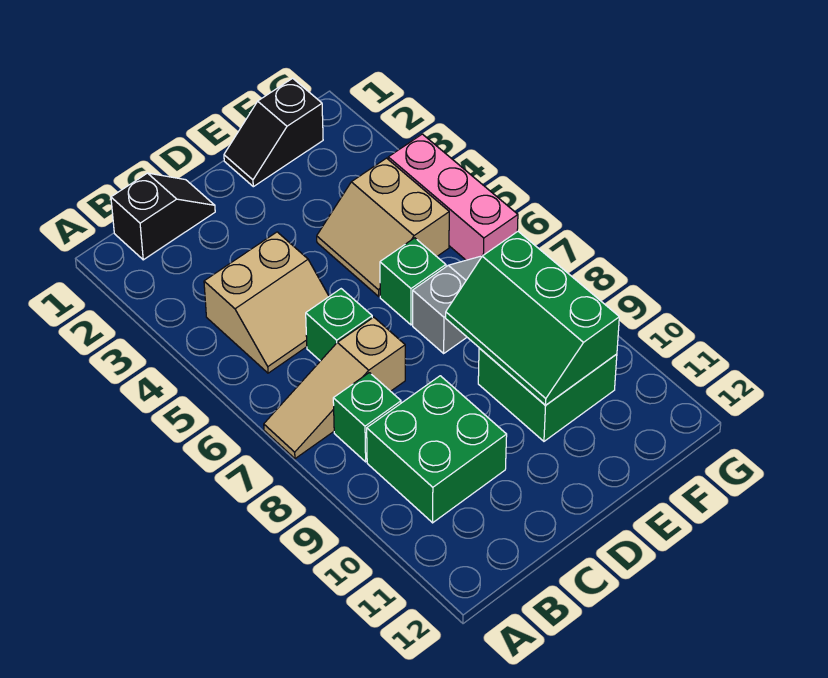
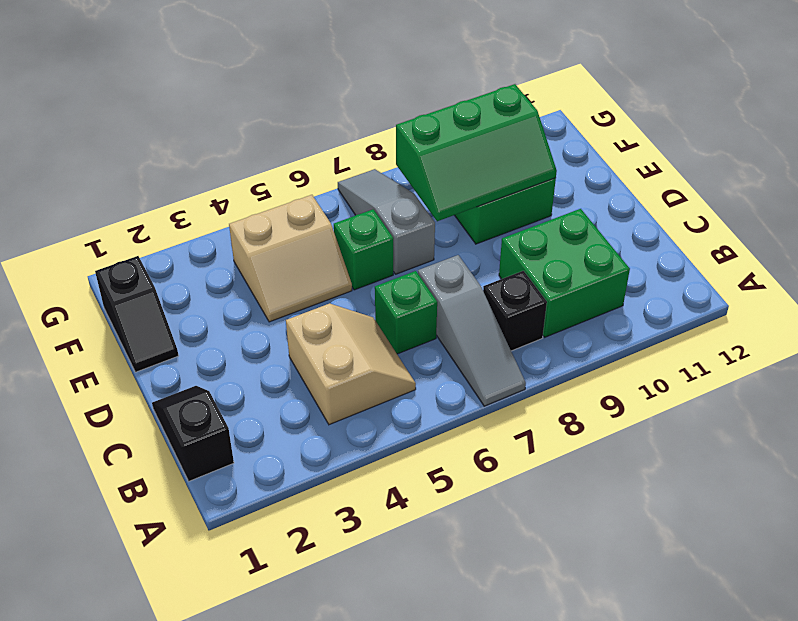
tan slope A7:C7 level 1 top C -> grey slope A7:C7 level 1 top C
green brick B8 level 1 -> black brick B8 level 1
pink brick G4:G6 level 1 -> none

